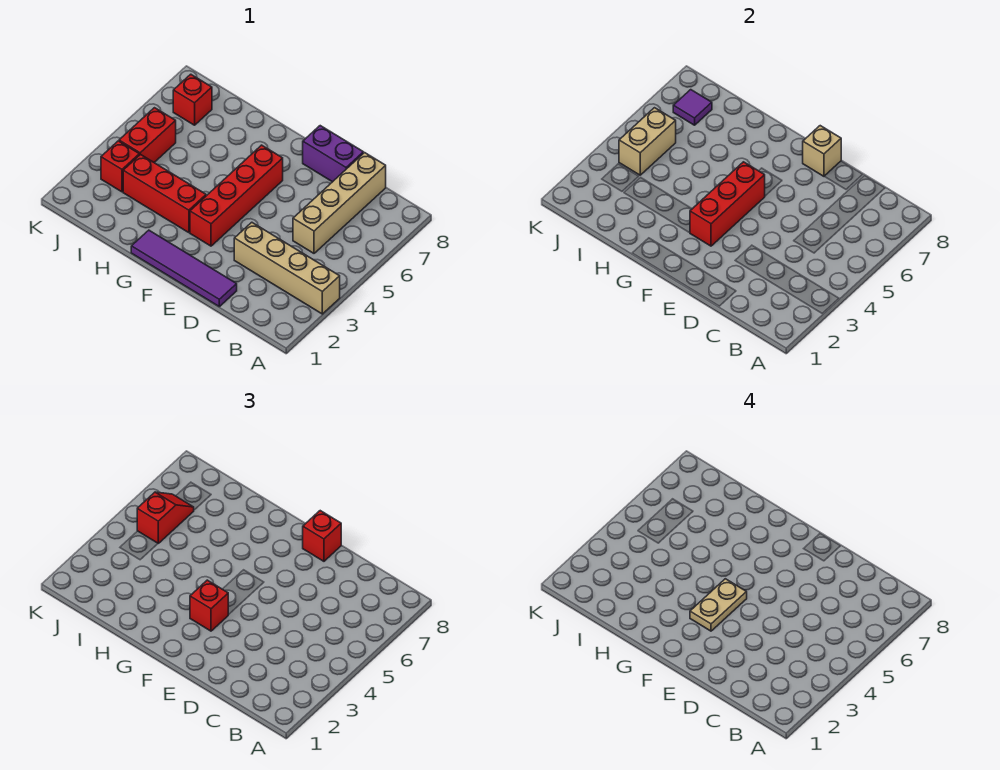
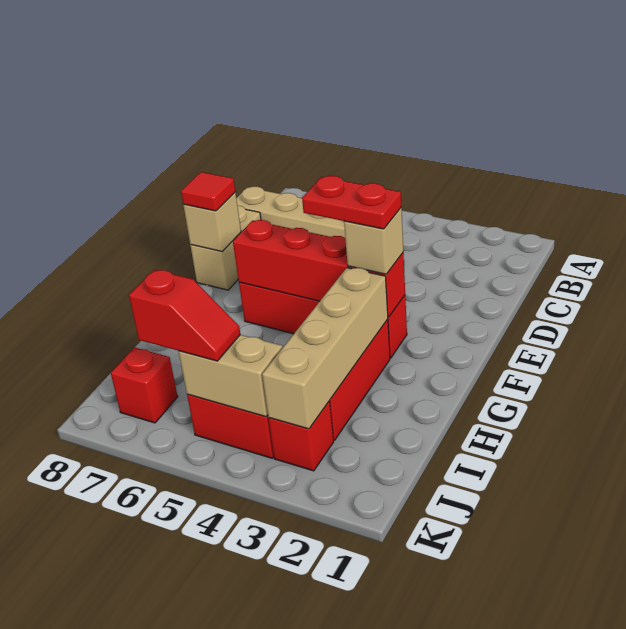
tan brick A3:D3 level 1 -> tan brick G3:J3 level 2
purple tile D1:G1 level 1 -> none
purple brick D8:E8 level 1 -> tan brick D8:E8 level 1
red brick E8 level 3 -> red tile E8 level 3
red brick F3:F5 level 2 -> red brick F3:F6 level 2
red brick F3 level 3 -> tan brick F3 level 3
tan plate F3:F4 level 4 -> red plate F3:F4 level 4
red slope J5:J6 level 3 top 5 -> red slope J5:J6 level 3 top 6
purple tile J7 level 2 -> none

